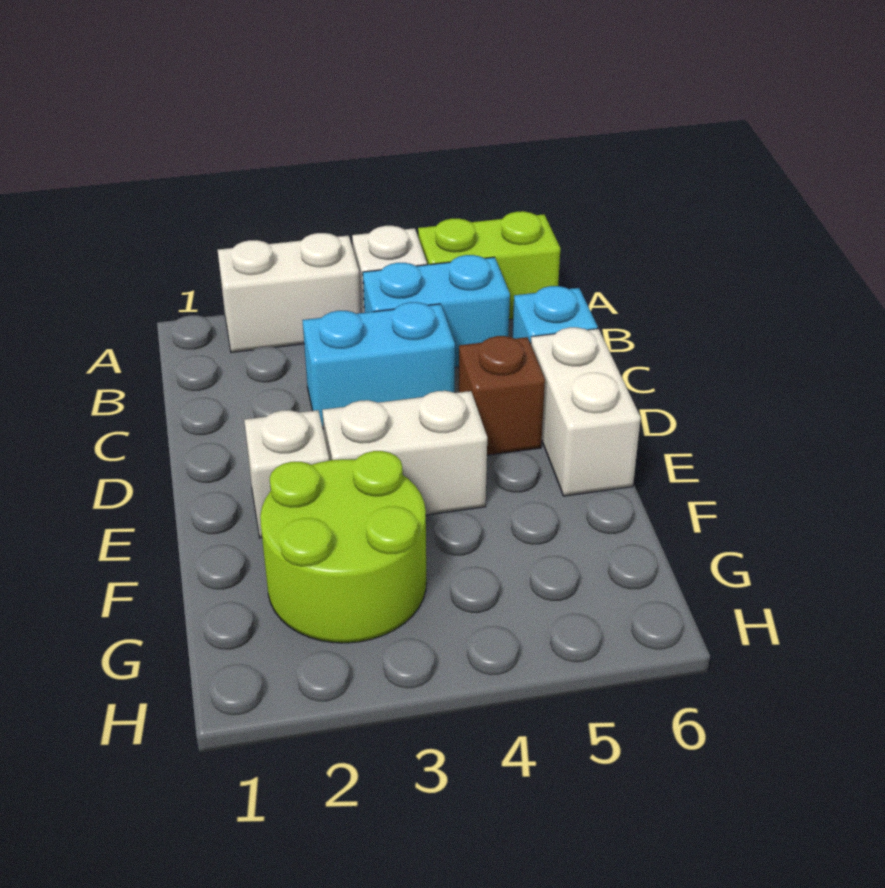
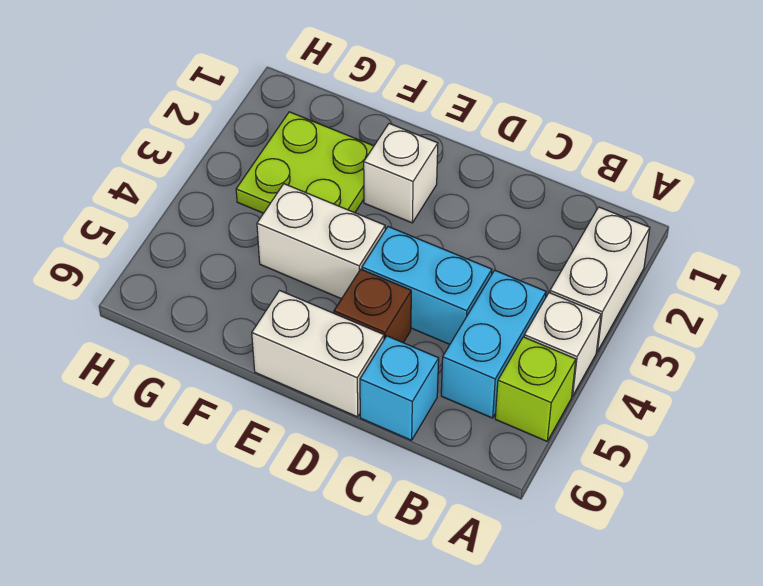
lime brick A5:A6 level 1 -> lime brick A5 level 1
cyan brick C3:C4 level 1 -> cyan brick C4:D4 level 1
white brick E3:E4 level 1 -> white brick E4:F4 level 1
lime round brick F2:G3 level 1 -> lime plate F2:G3 level 1

